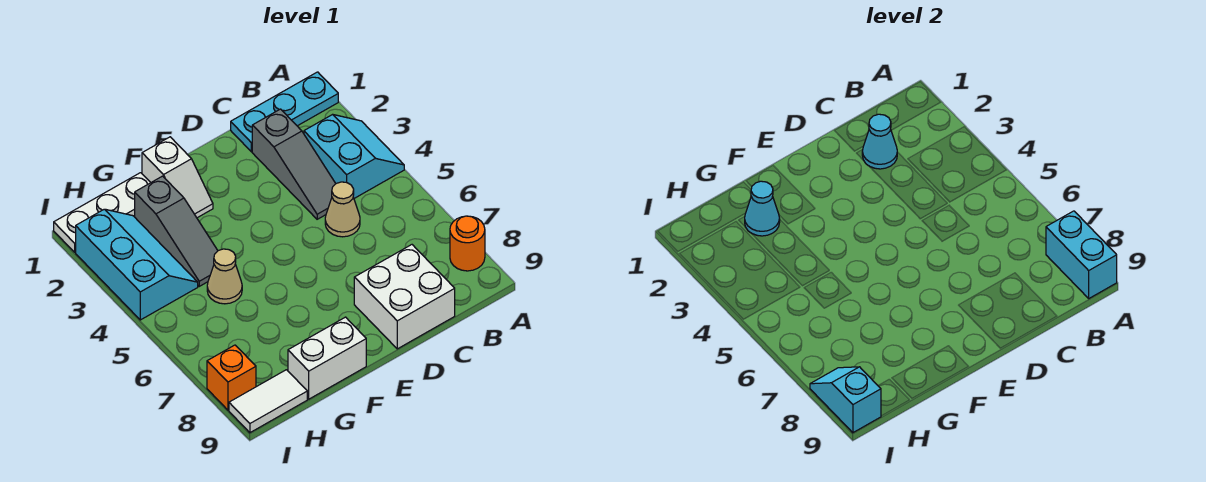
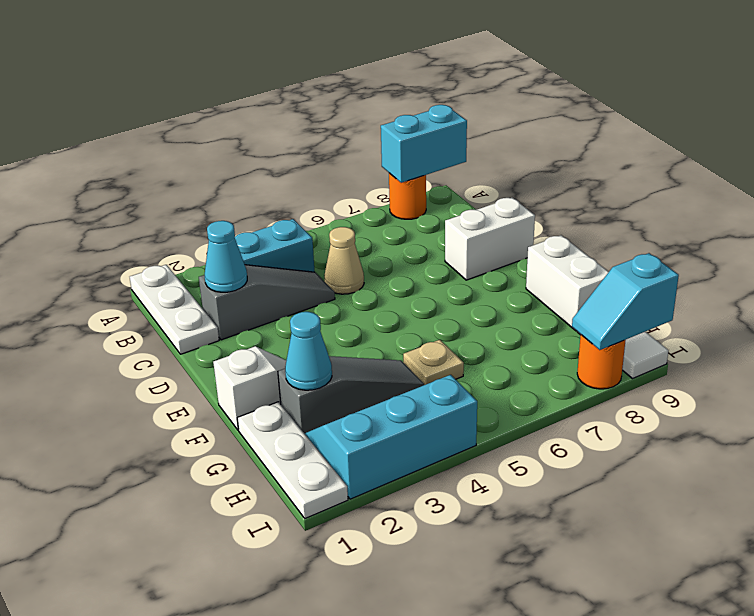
cyan plate A1:C1 level 1 -> white plate A1:C1 level 1
white brick C8:D9 level 1 -> white brick D8:D9 level 1
tan cone G5 level 1 -> tan plate G5 level 1
orange brick I8 level 1 -> orange round brick I8 level 1

